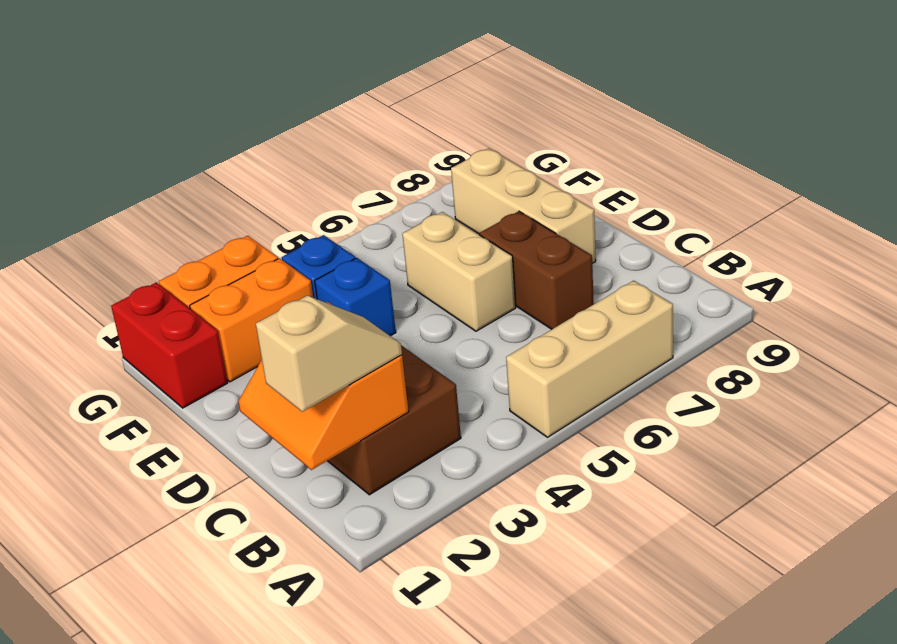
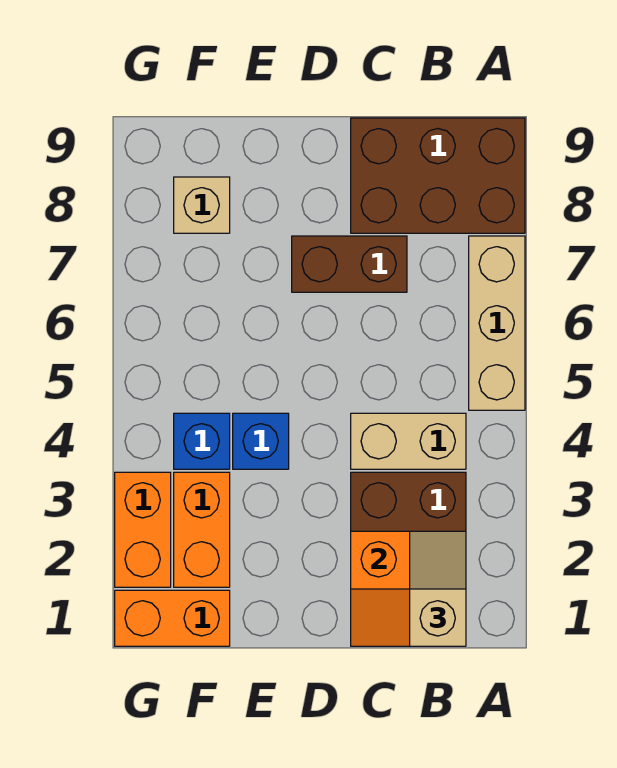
none -> brown brick A8:C9 level 1
tan brick D6:E6 level 1 -> tan brick B4:C4 level 1
tan brick D8:F8 level 1 -> tan brick F8 level 1
red brick F1:G1 level 1 -> orange brick F1:G1 level 1

